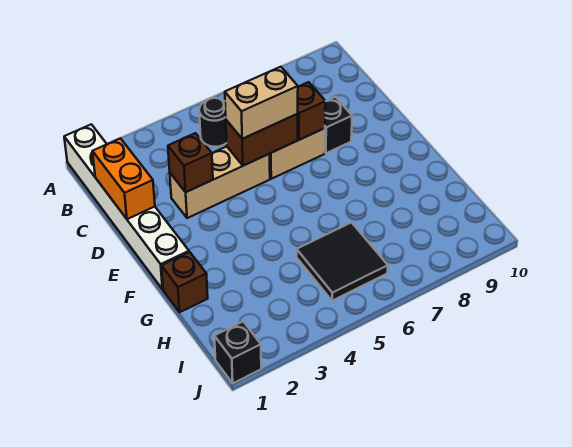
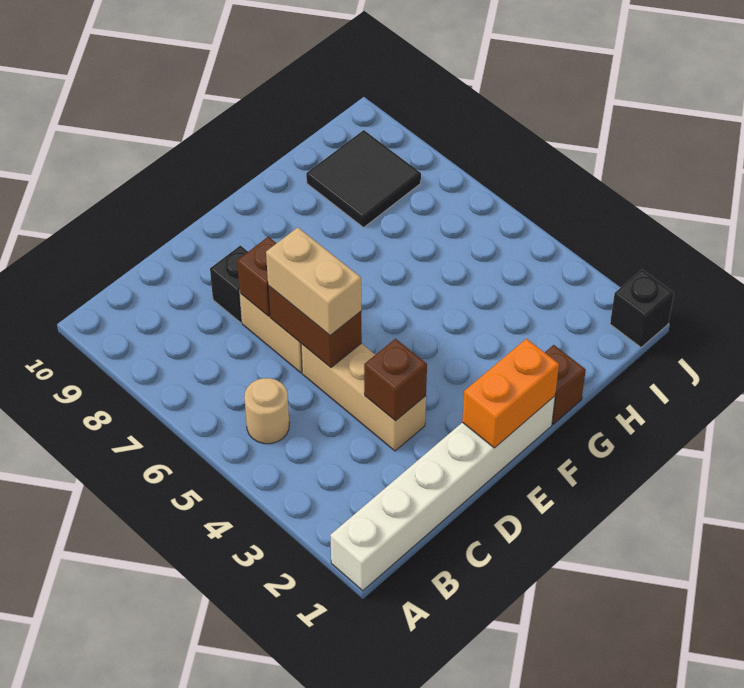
black round brick B5 level 1 -> tan round brick B5 level 1
orange brick C1:D1 level 2 -> orange brick E1:F1 level 2
black tile H5:I6 level 1 -> black tile H8:I9 level 1

